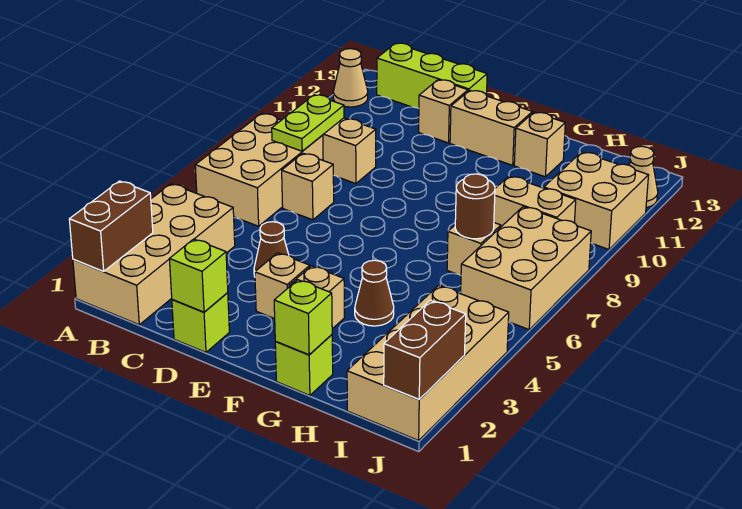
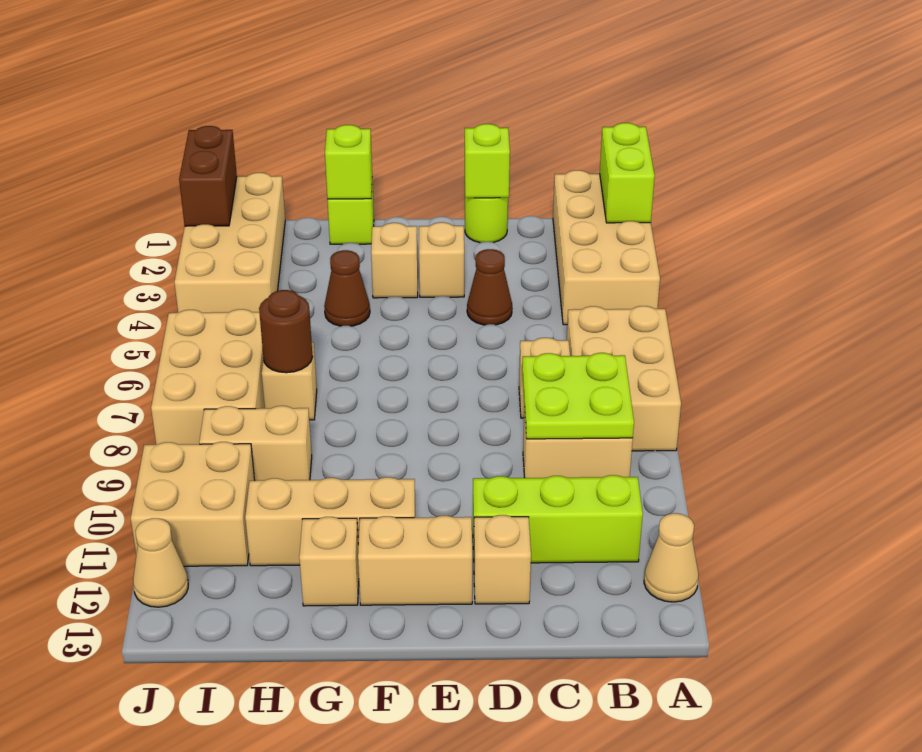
brown brick A1:A2 level 2 -> lime brick A1:A2 level 2
lime plate B8:B9 level 2 -> lime plate B8:C9 level 2
lime brick B13:D13 level 1 -> lime brick B11:D11 level 1
lime brick D1 level 1 -> lime round brick D1 level 1
none -> tan brick F11:H11 level 1

